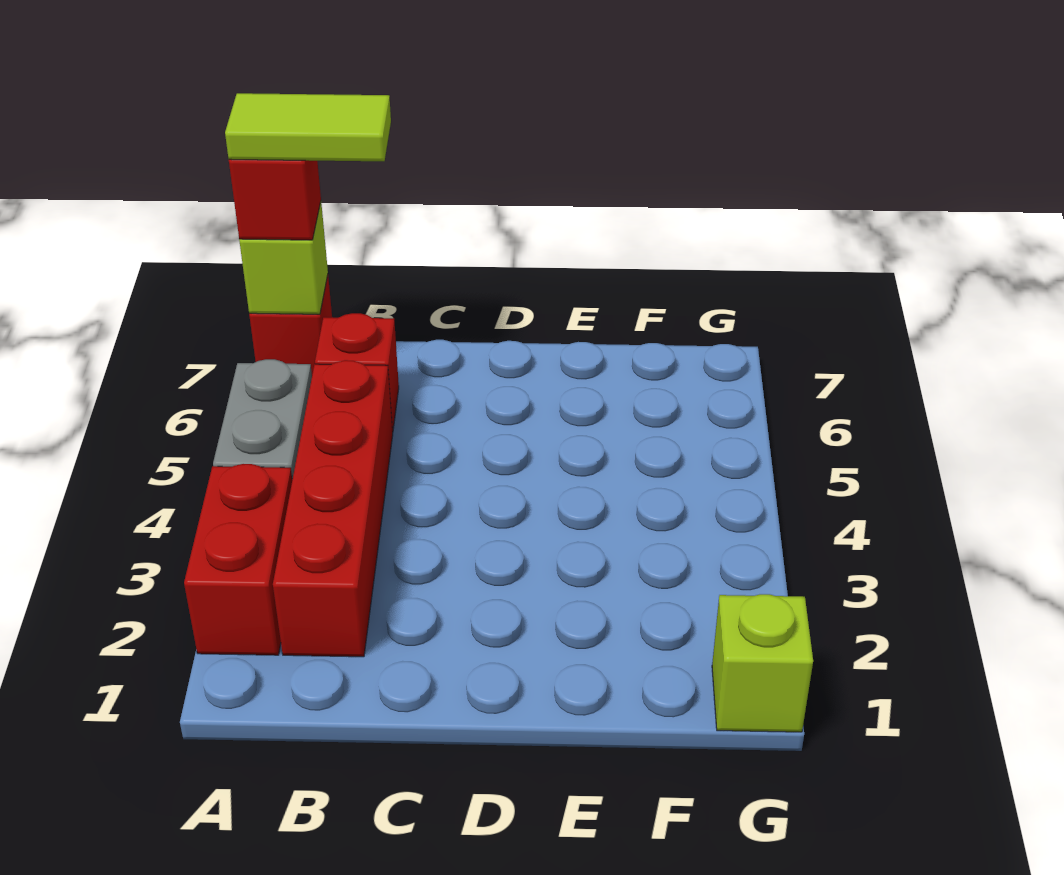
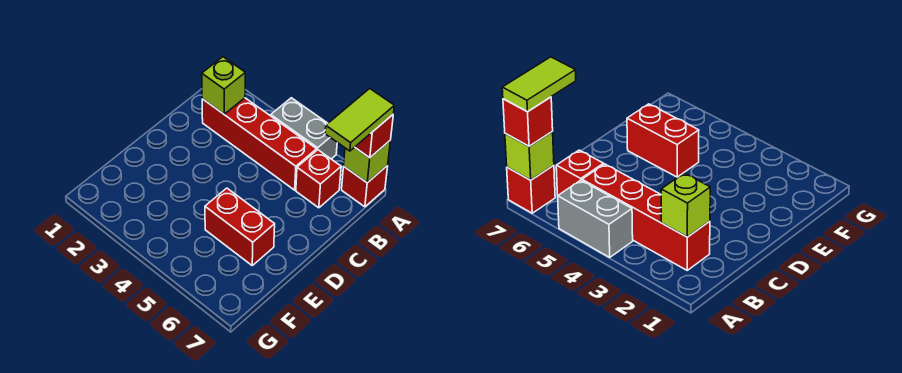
red brick A2:A3 level 1 -> red brick E5:E6 level 1
lime brick G1 level 1 -> lime brick B2 level 2

